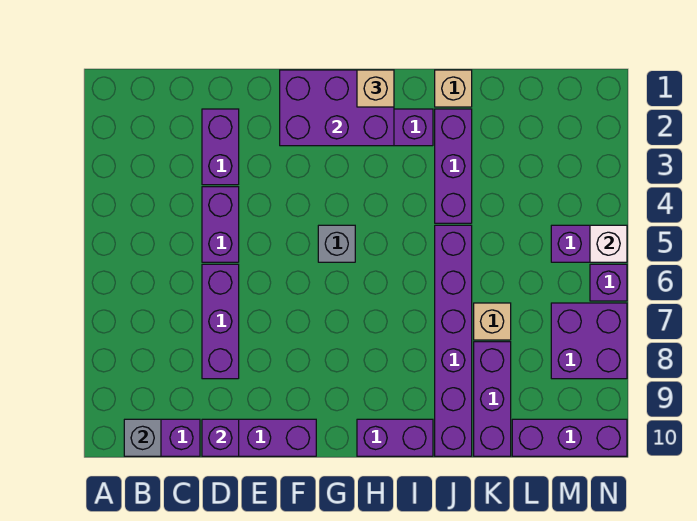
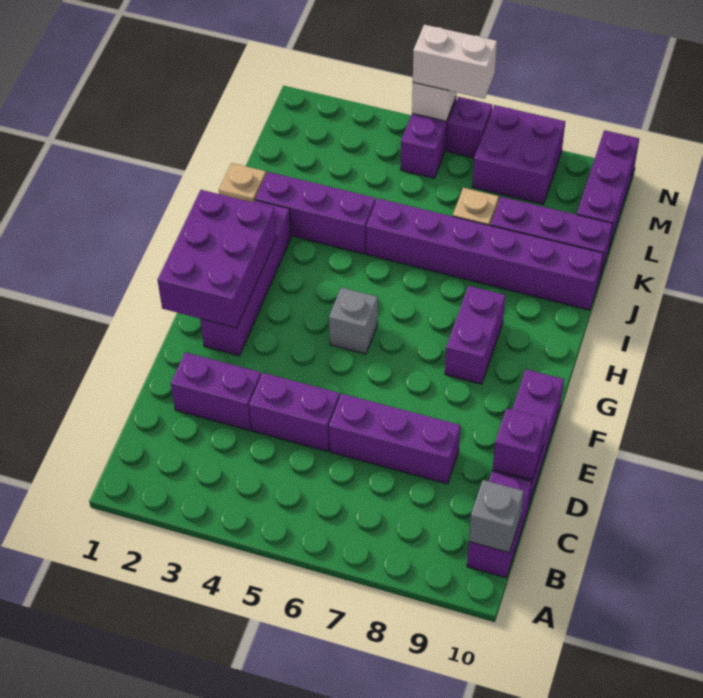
tan brick H1 level 3 -> none
purple brick H10:I10 level 1 -> purple brick G8:H8 level 1
none -> white brick N5:N6 level 3

